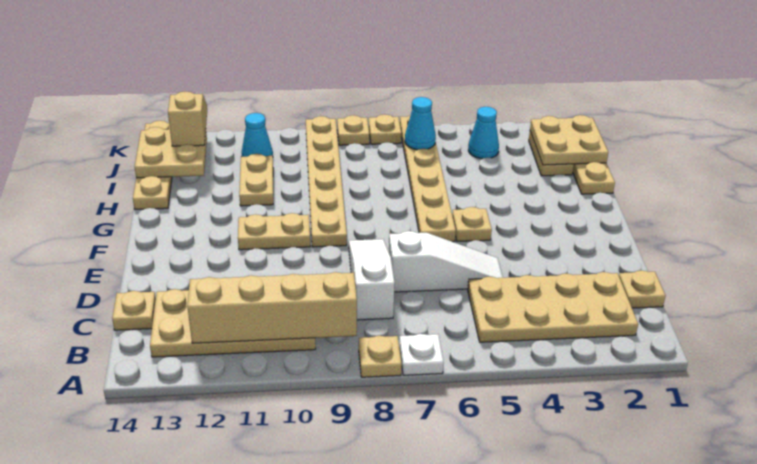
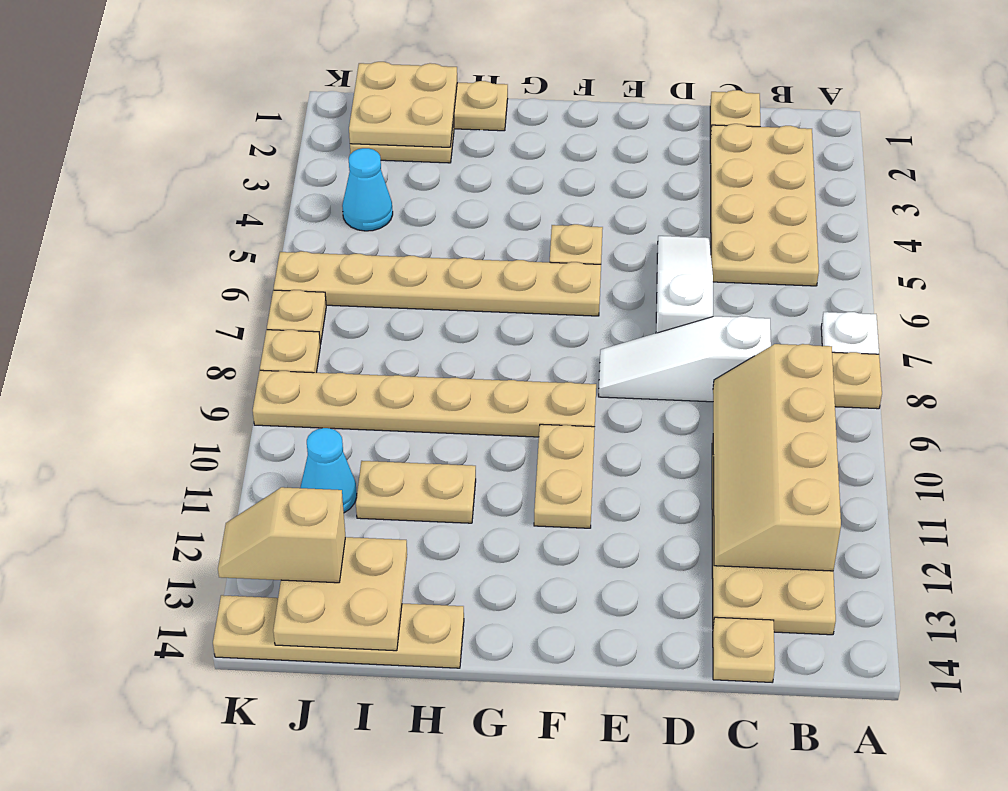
cyan cone J6 level 2 -> none

